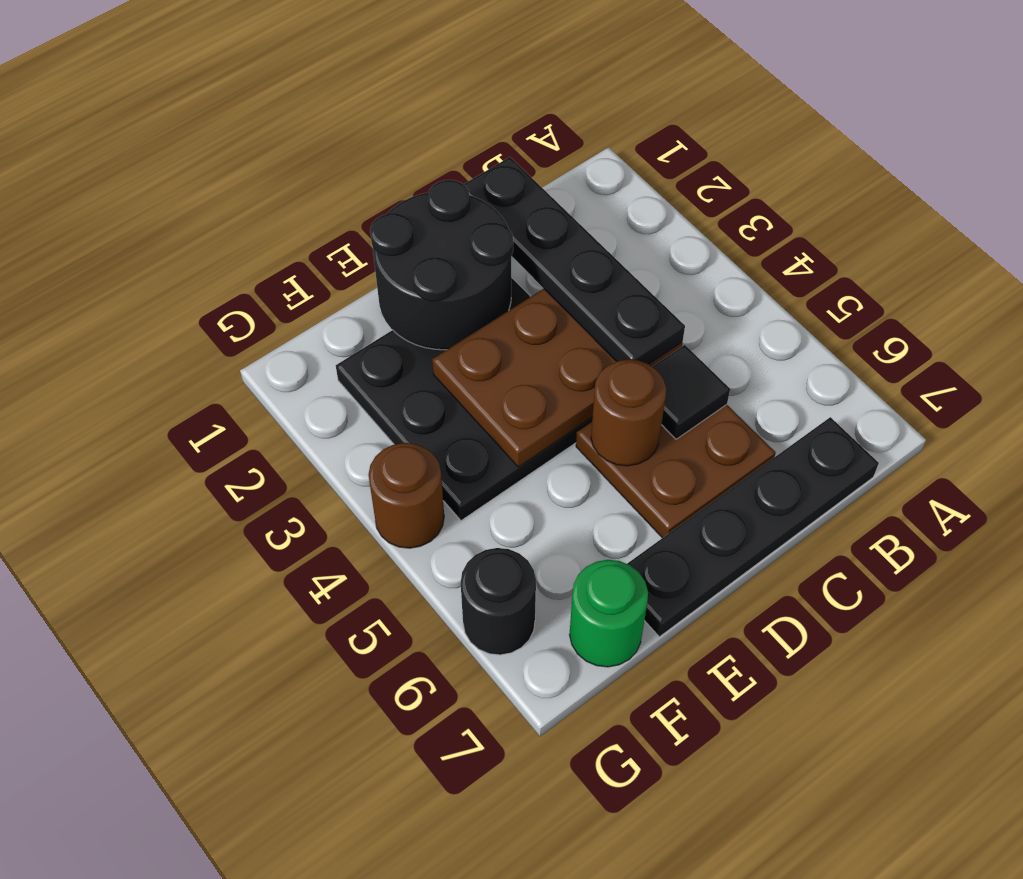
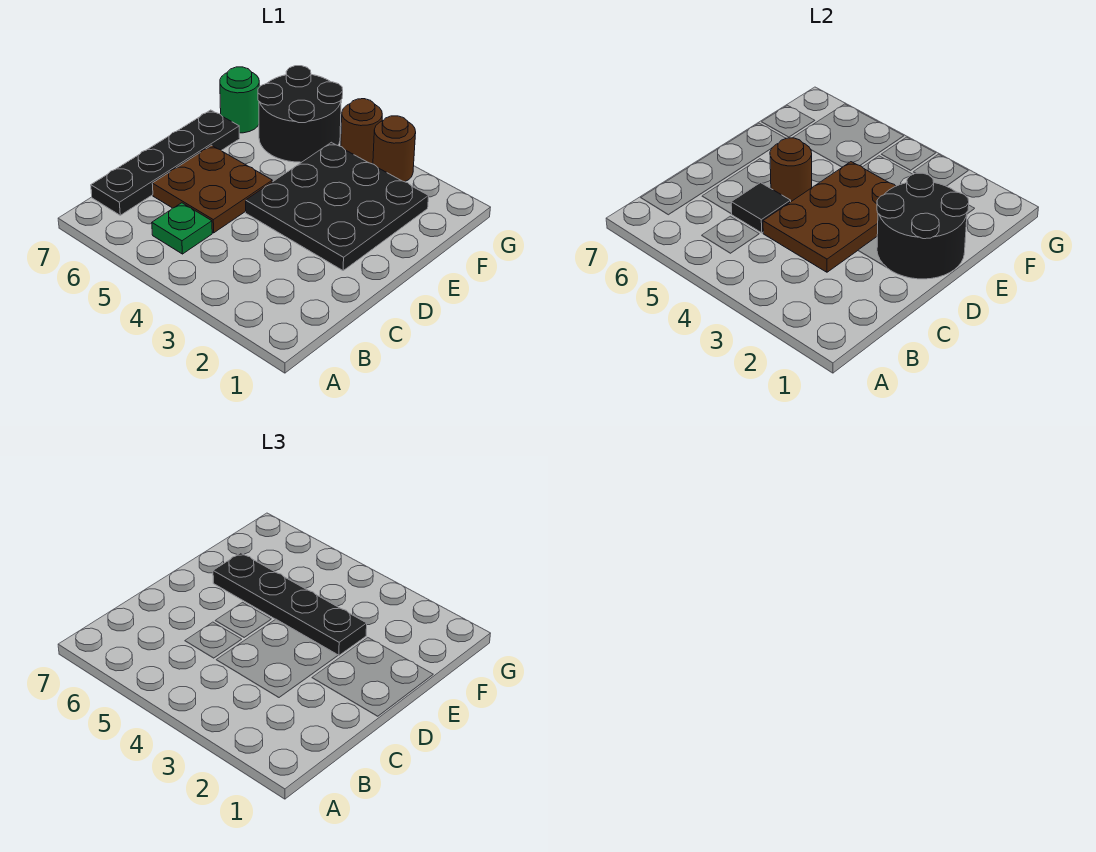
none -> green plate B5 level 1
black plate C1:C4 level 3 -> black plate E3:E6 level 3
none -> brown round brick G3 level 1
black round brick G6 level 1 -> black round brick F5:G6 level 1

